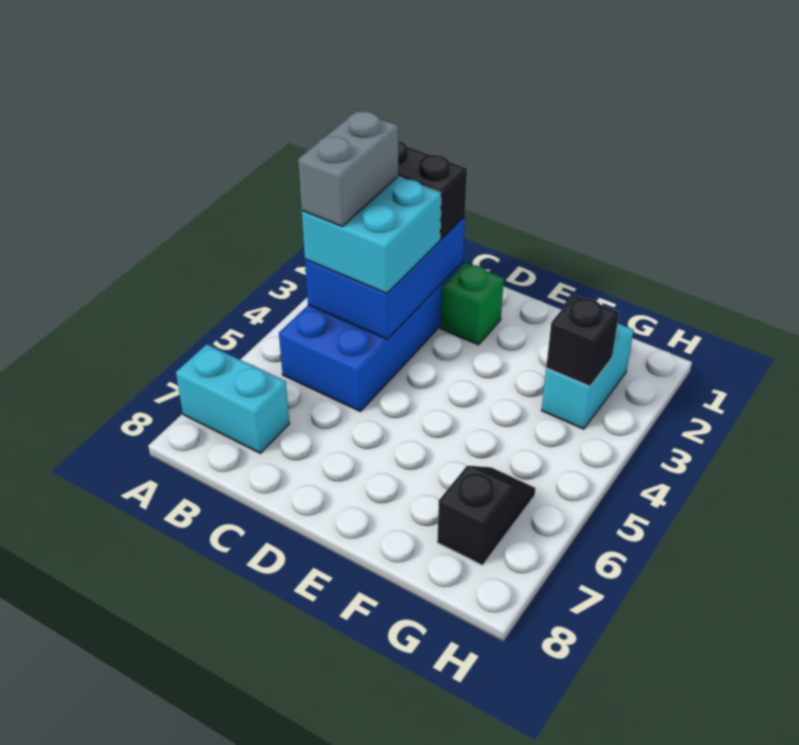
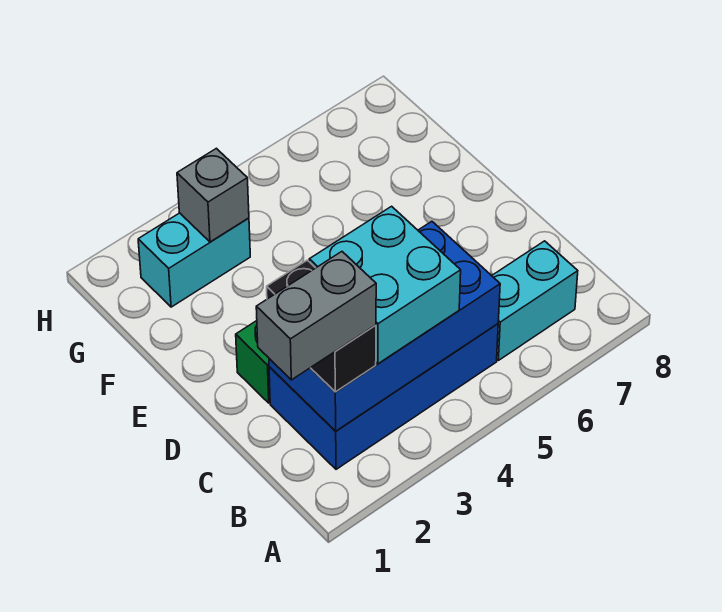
cyan brick A7:B7 level 1 -> cyan brick B6:B7 level 1
blue brick B2:C4 level 2 -> blue brick B2:C5 level 2
grey brick B3:B4 level 4 -> grey brick B1:B2 level 4
black brick G3 level 2 -> grey brick G3 level 2
black slope G6:G7 level 1 top 7 -> none

